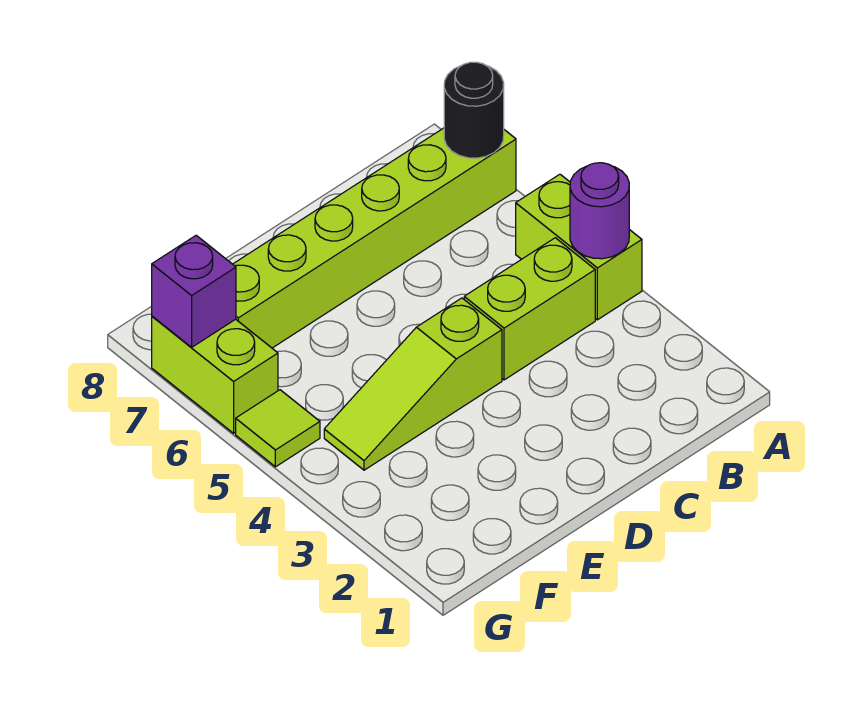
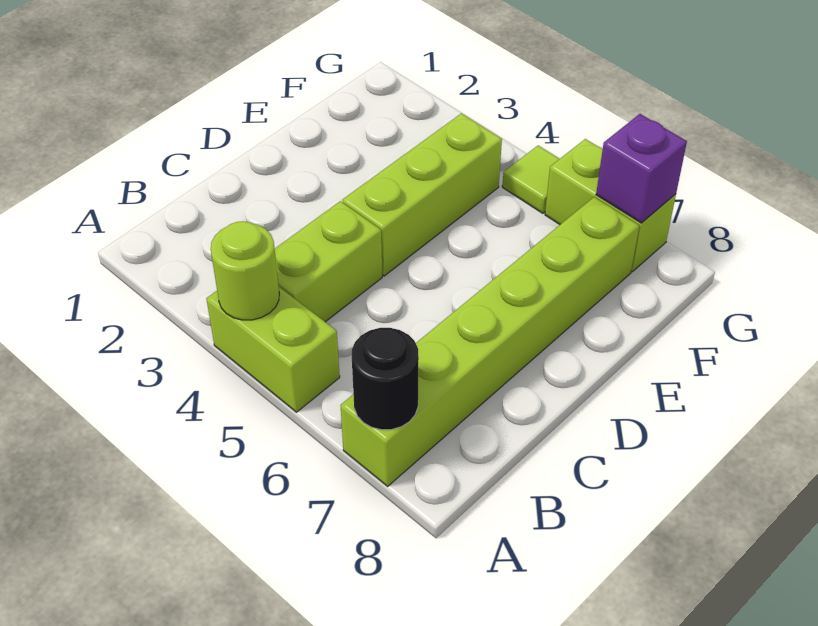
purple round brick A4 level 2 -> lime round brick A4 level 2
lime slope D4:F4 level 1 top D -> lime brick D4:F4 level 1

